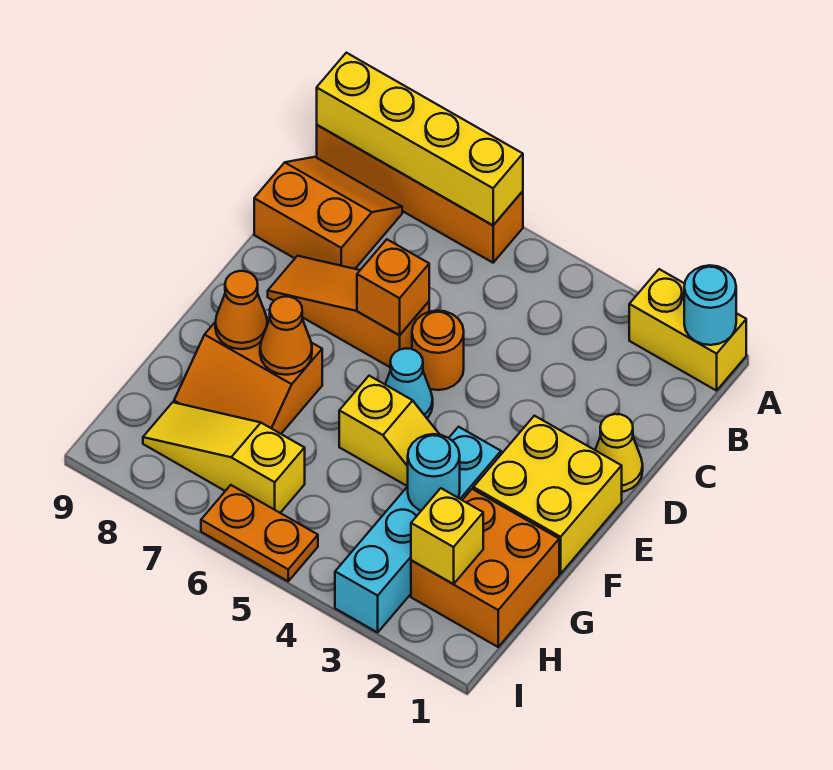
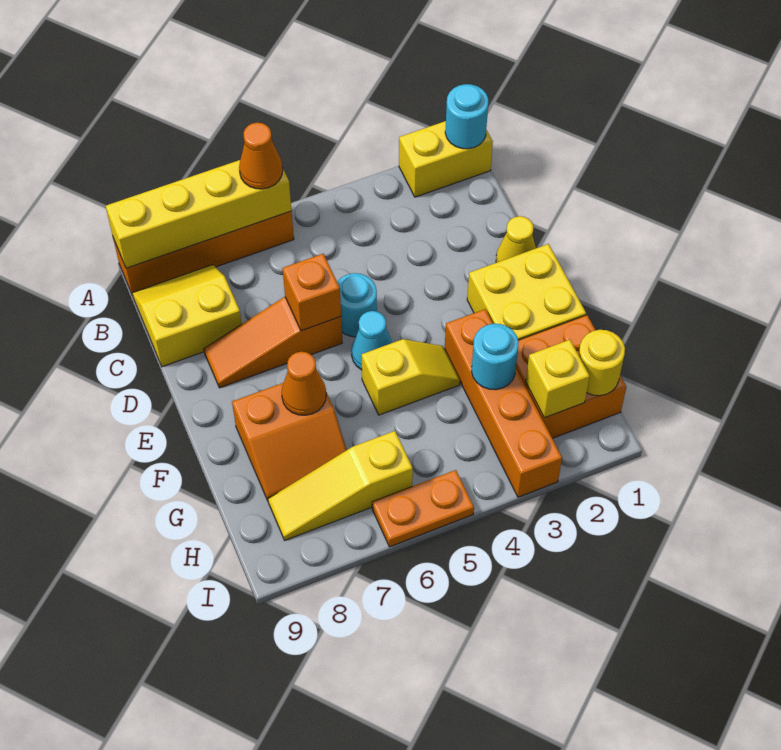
orange slope B8:C9 level 1 top C -> yellow slope B8:C9 level 1 top C
orange round brick D5 level 1 -> cyan round brick D5 level 1
cyan brick F3:I3 level 1 -> orange brick F3:I3 level 1
orange cone F8 level 2 -> orange cone A6 level 3
none -> yellow round brick H1 level 2

